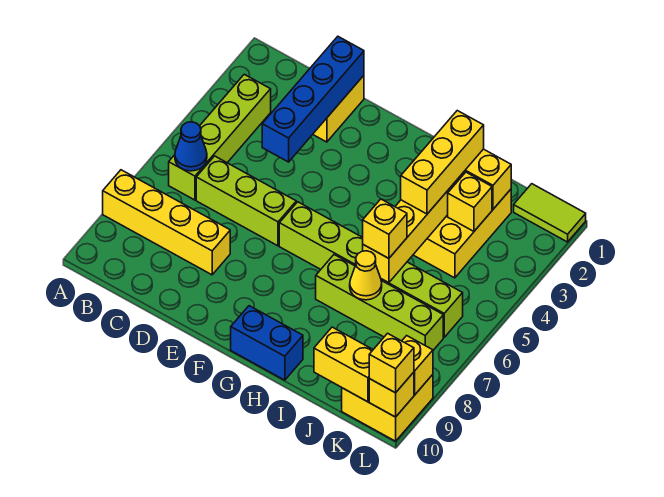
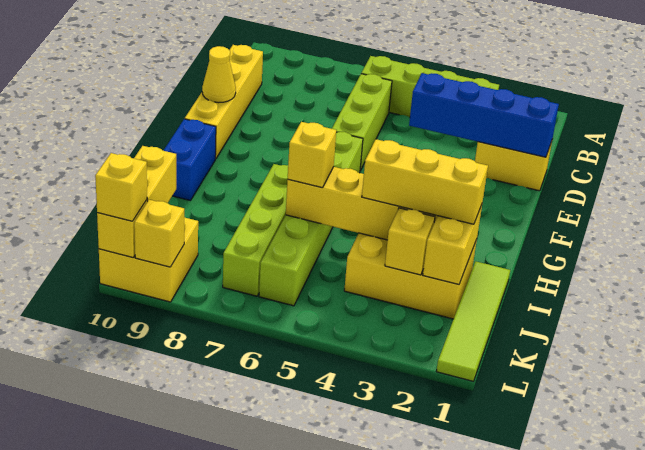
yellow brick A8:D8 level 1 -> yellow brick C10:F10 level 1
blue cone B6 level 2 -> none
yellow cone I7 level 2 -> yellow cone E10 level 2
lime tile K1:L1 level 1 -> lime tile I1:L1 level 1

